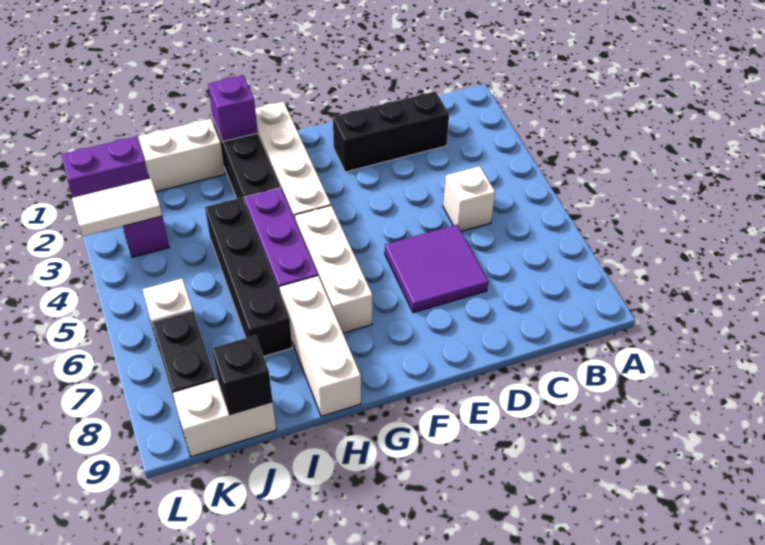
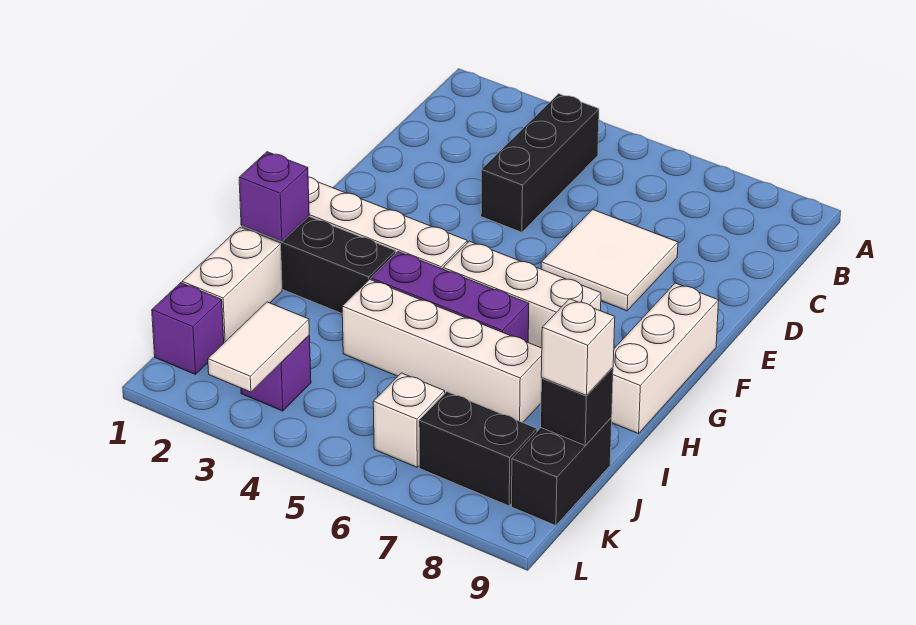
black brick C2:E2 level 1 -> black brick B4:D4 level 1
white brick C5 level 1 -> white brick J9 level 3
purple tile D6:E7 level 1 -> white tile D6:E7 level 1
white brick H7:H9 level 1 -> white brick F9:H9 level 1
black brick I4:I7 level 1 -> white brick I4:I7 level 1
white brick J9:K9 level 1 -> black brick J9:K9 level 1
purple brick K1:L1 level 1 -> purple brick K1 level 1

